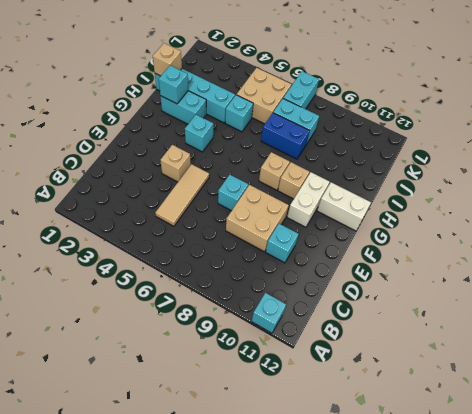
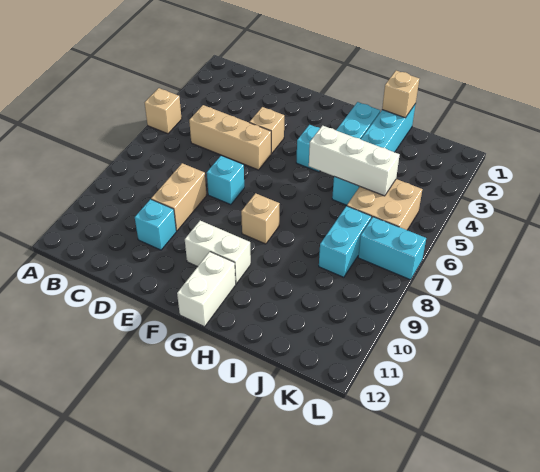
cyan brick A11 level 1 -> none
tan tile C5:E5 level 1 -> tan brick C5:E5 level 1
tan brick D8:E9 level 1 -> tan brick D8:D9 level 1
tan brick G9 level 1 -> tan brick A5 level 1
cyan brick H2 level 2 -> none
none -> white brick H5:J5 level 2
blue brick I7:I8 level 1 -> none

